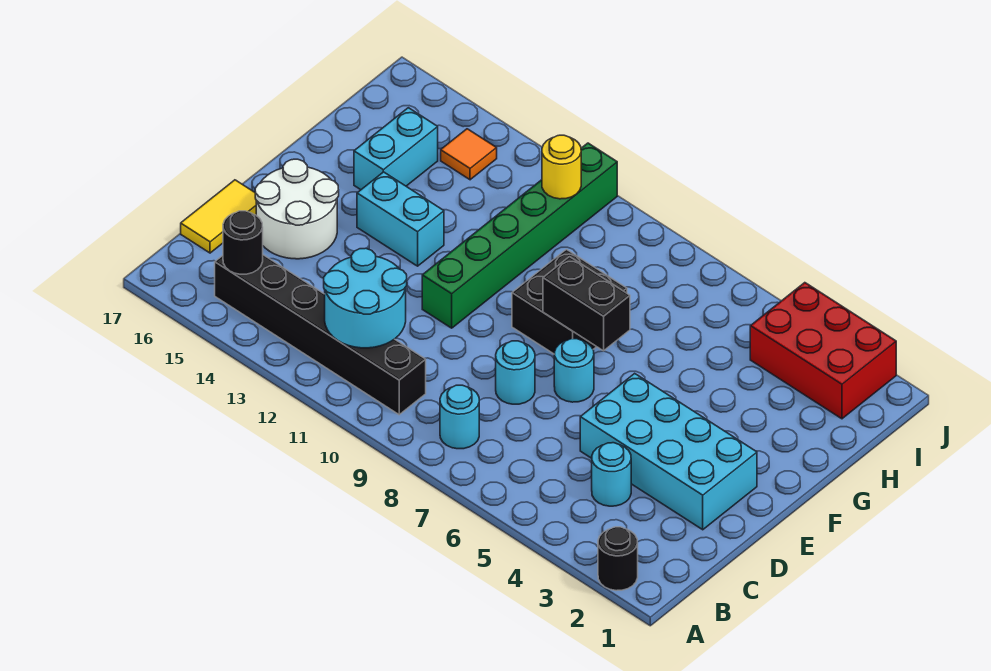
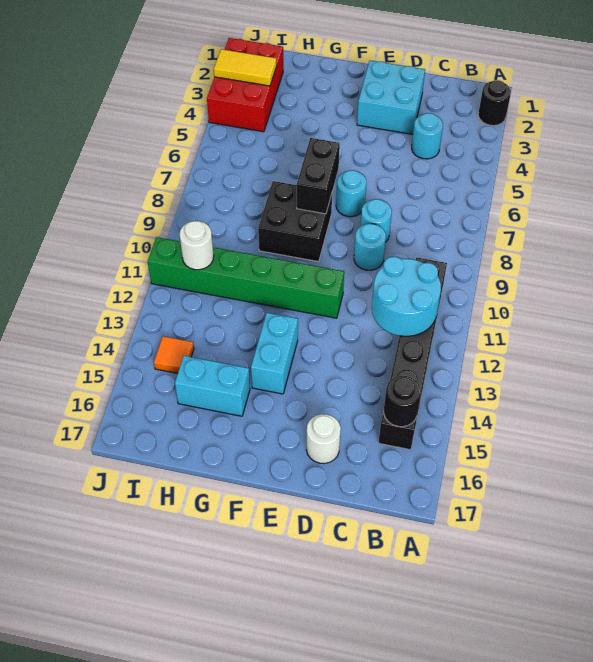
cyan round brick B8 level 1 -> cyan round brick D9 level 1
yellow tile C17:D17 level 1 -> yellow tile I3:J3 level 2
cyan brick D2:E5 level 1 -> cyan brick D2:E3 level 1
white round brick D15:E16 level 1 -> white round brick D16 level 1
yellow round brick I11 level 2 -> white round brick I11 level 2

